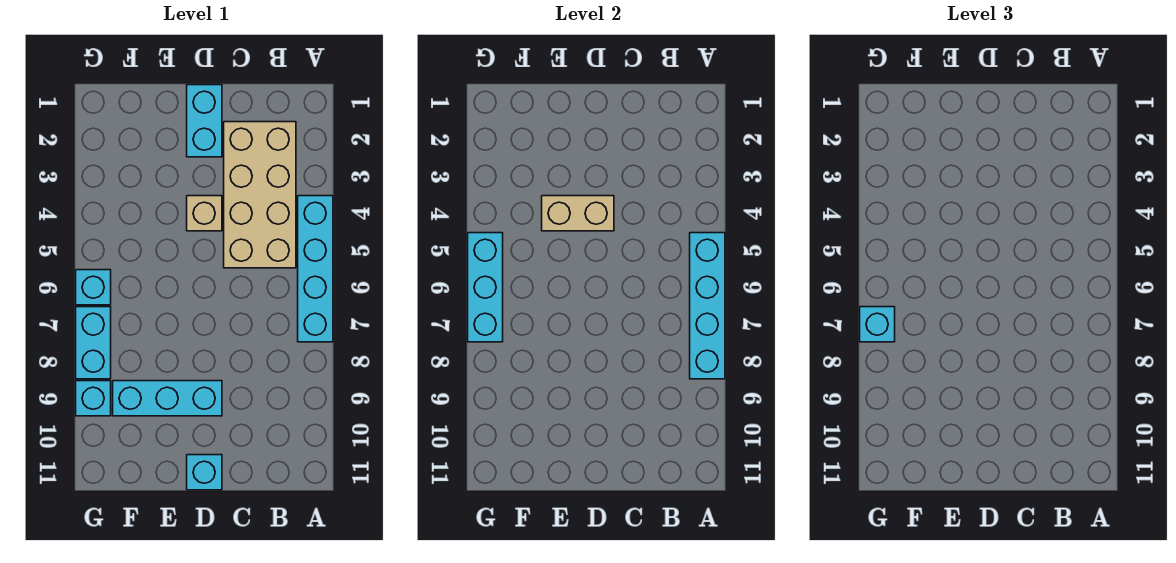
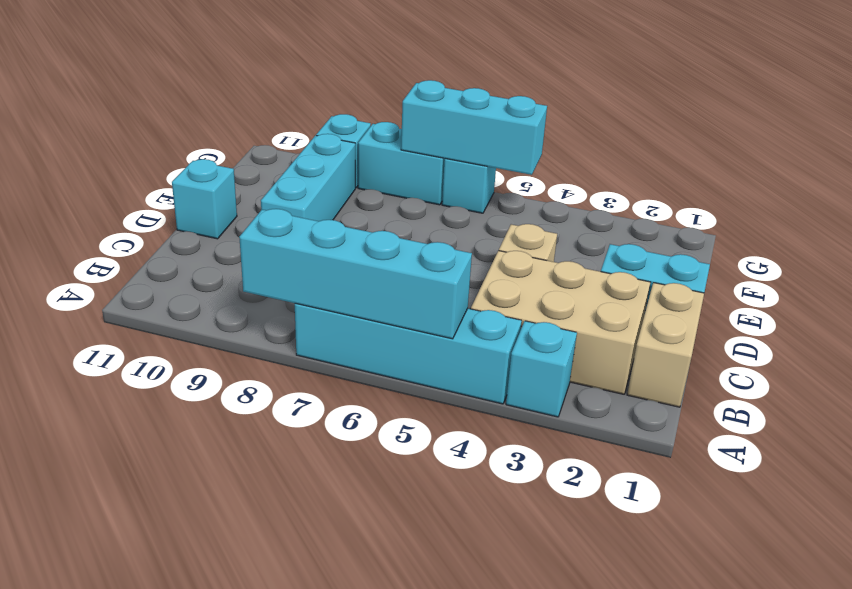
tan brick B2:C5 level 1 -> tan brick B2:C4 level 1
tan brick D4:E4 level 2 -> tan brick B1:C1 level 1
cyan brick G7 level 3 -> cyan brick A3 level 1

